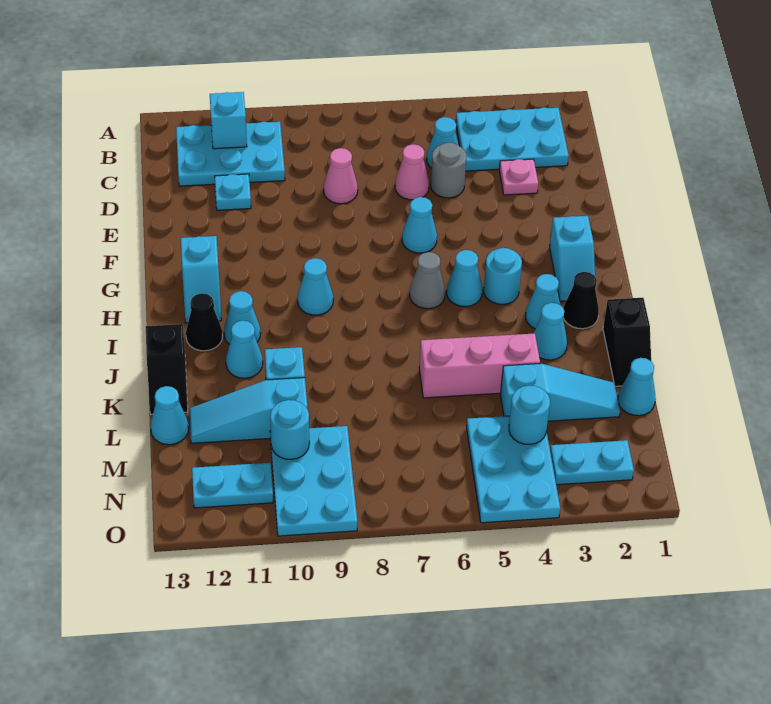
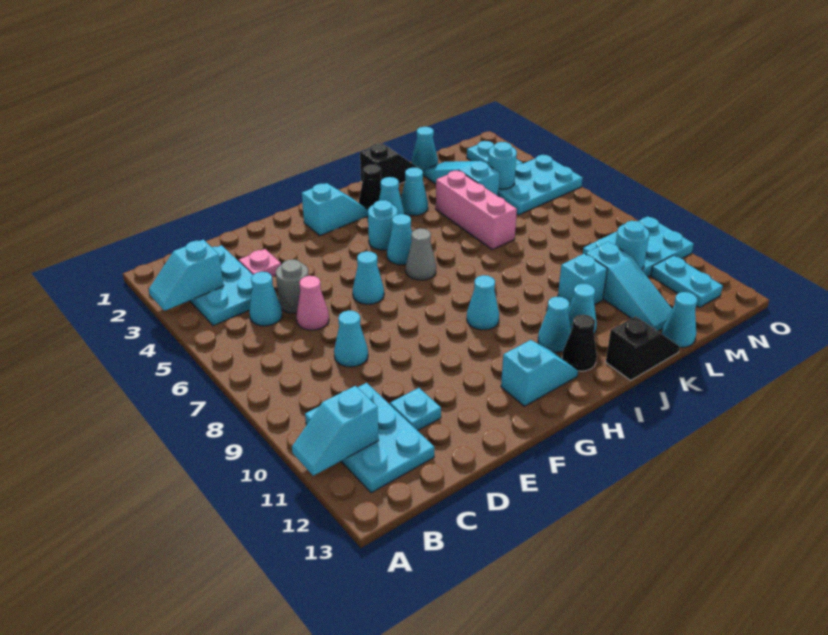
none -> cyan slope A3:B3 level 2 top B
pink cone D8 level 1 -> cyan cone D8 level 1

